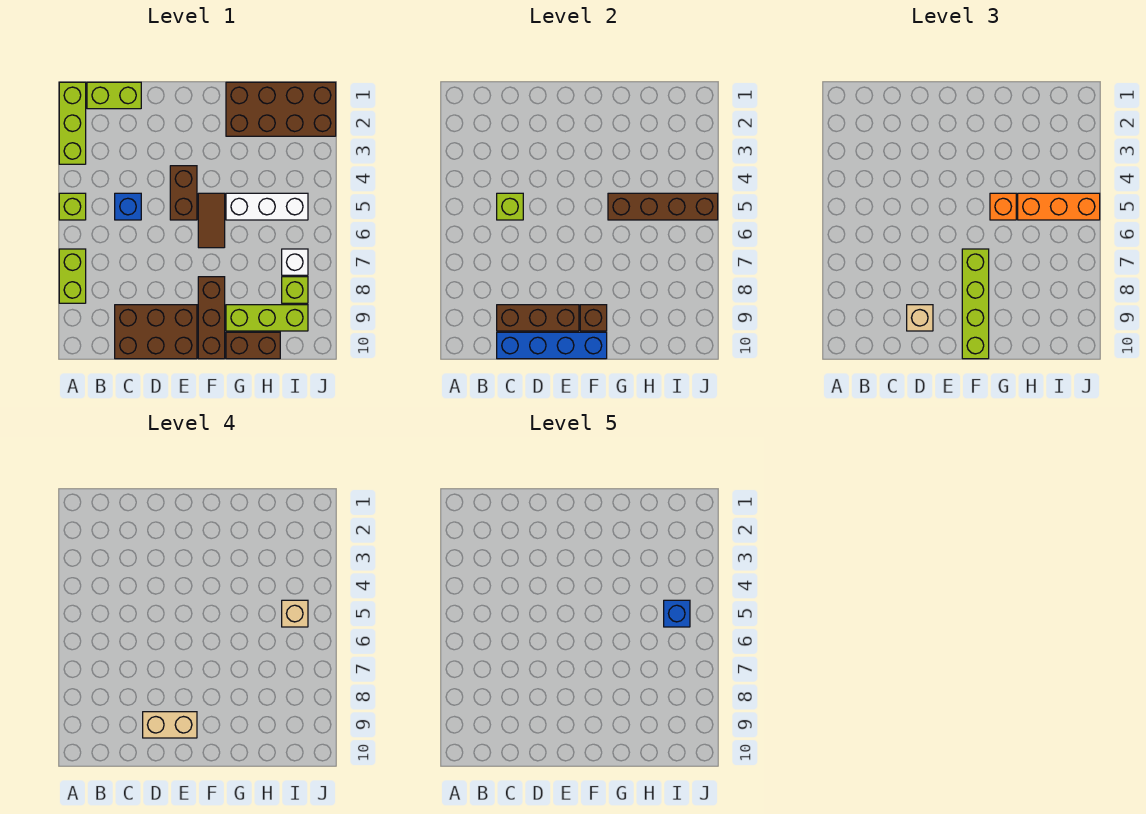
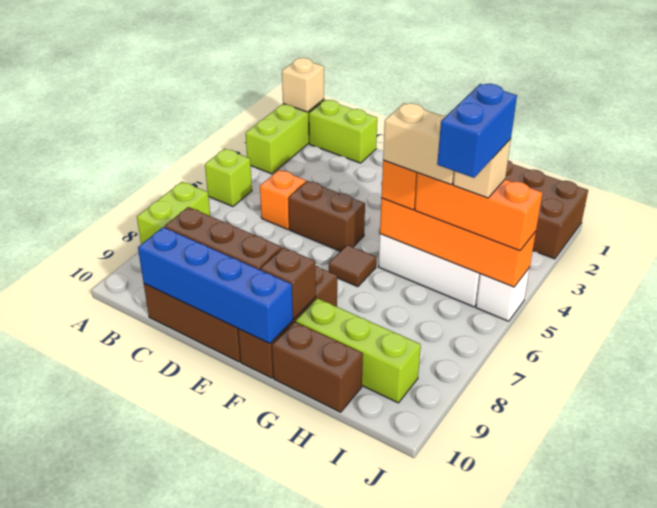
blue brick C5 level 1 -> orange brick C5 level 1
lime brick C5 level 2 -> none
tan brick D9 level 3 -> tan brick A1 level 2
tan brick D9:E9 level 4 -> tan brick G5:H5 level 4
brown brick E4:E5 level 1 -> brown brick D5:E5 level 1
brown tile F5:F6 level 1 -> brown tile F6 level 1
lime brick F7:F10 level 3 -> none
brown brick G5:J5 level 2 -> orange brick G5:J5 level 2
blue brick I5 level 5 -> blue brick I5:I6 level 5
white brick I7 level 1 -> white brick J5 level 1
lime brick I8 level 1 -> none

